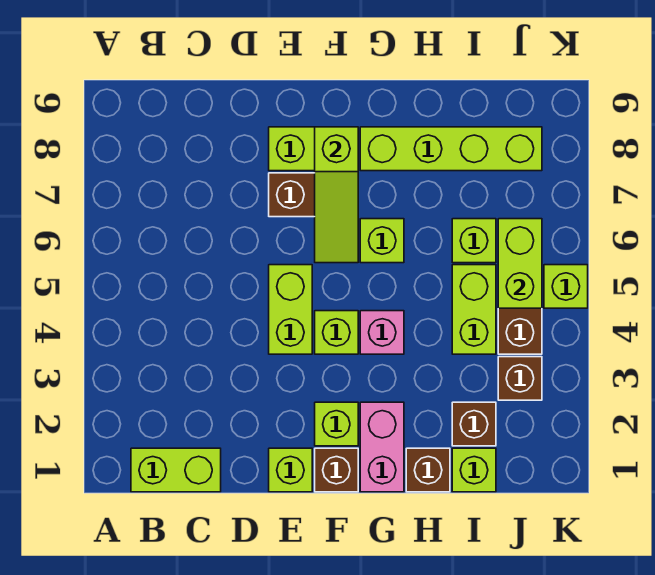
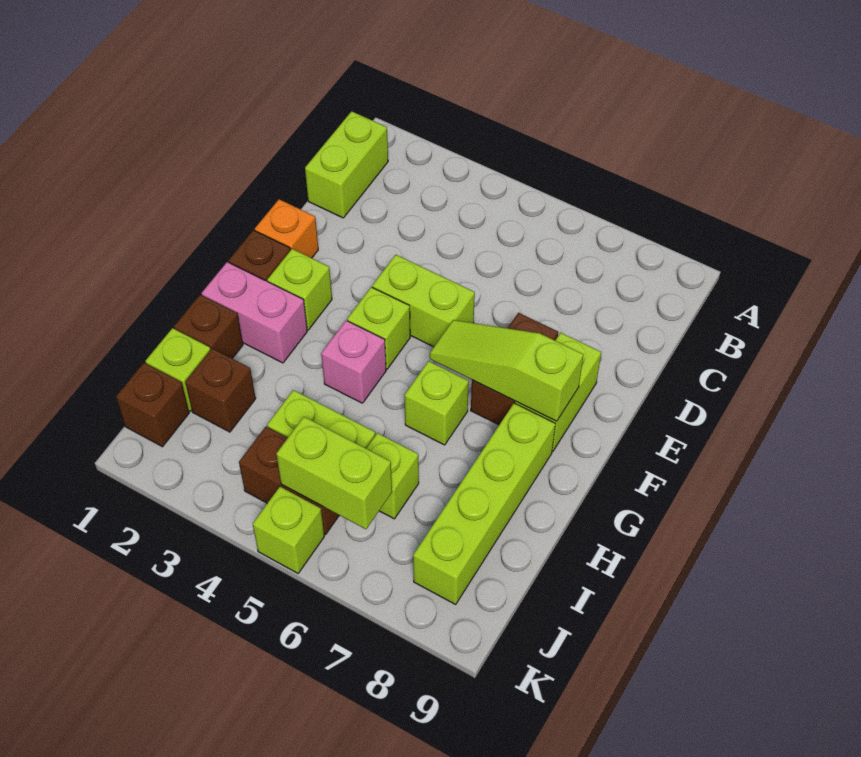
lime brick E1 level 1 -> orange brick E1 level 1
brown brick J3 level 1 -> brown brick J1 level 1

